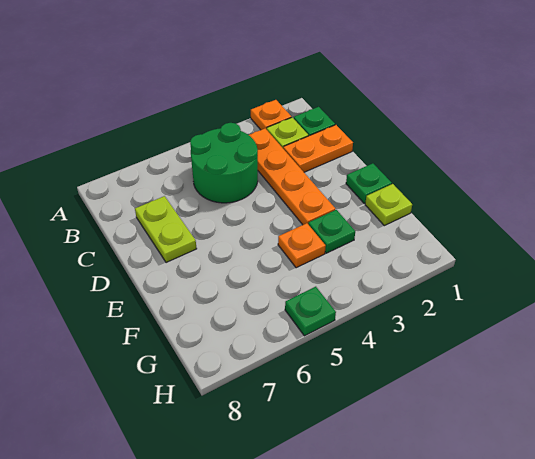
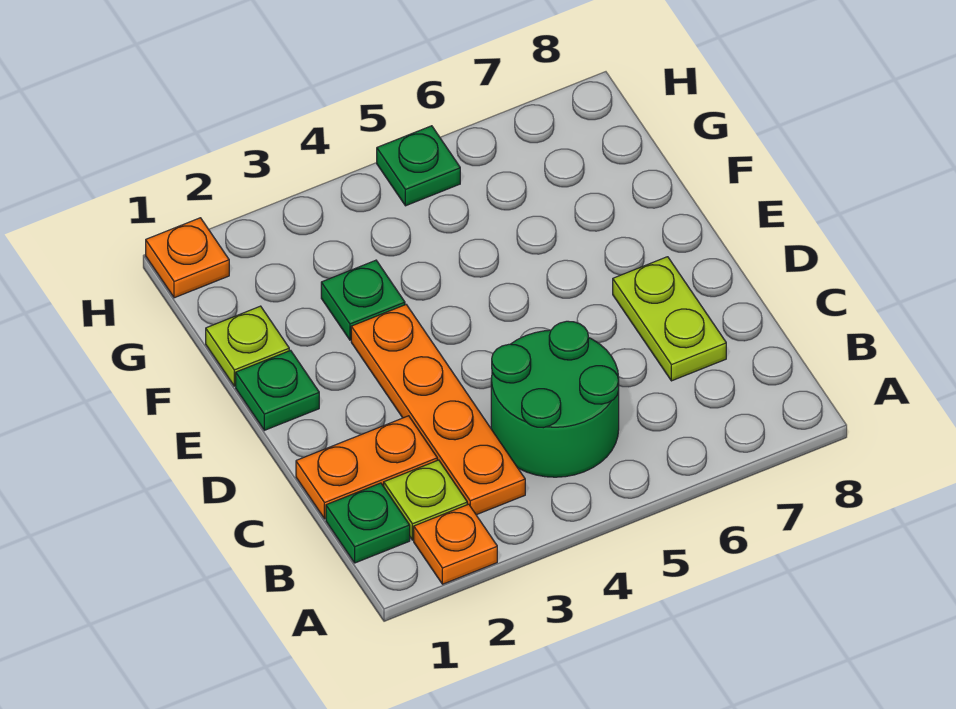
orange plate F4 level 1 -> orange plate H1 level 1

